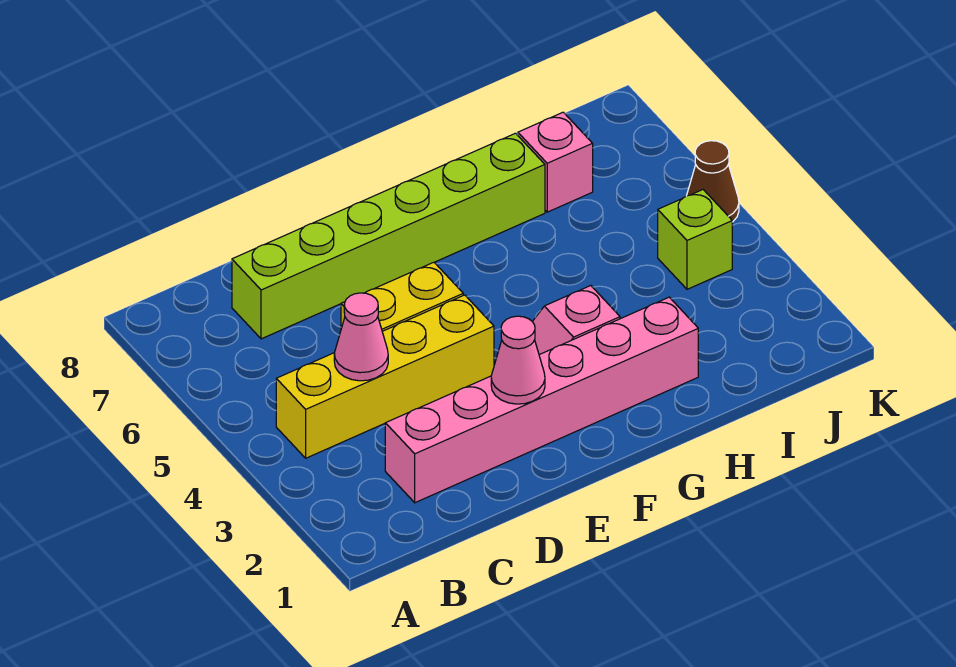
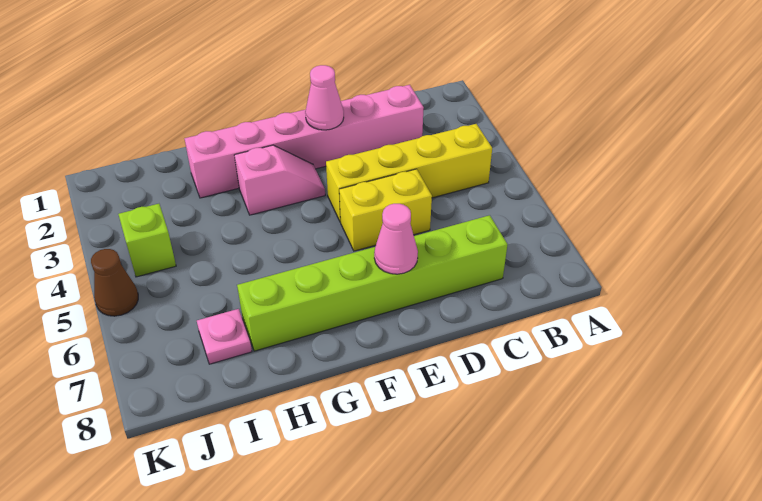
pink cone C4 level 2 -> pink cone E7 level 2
pink brick I7 level 1 -> pink plate I7 level 1

